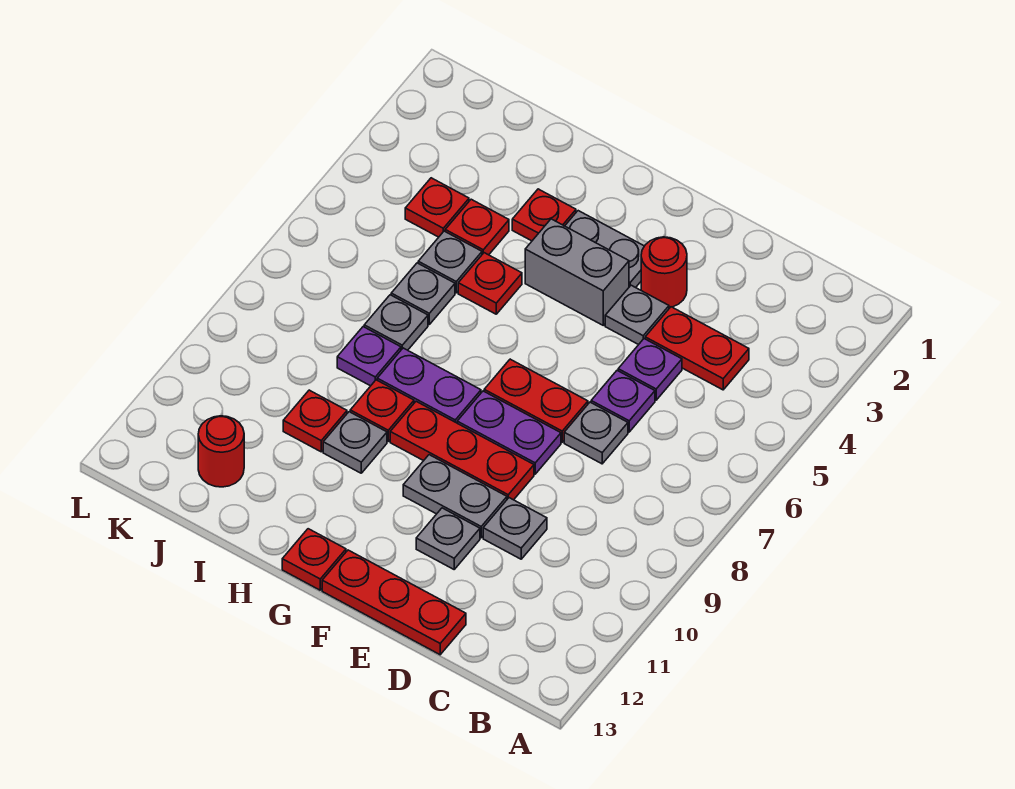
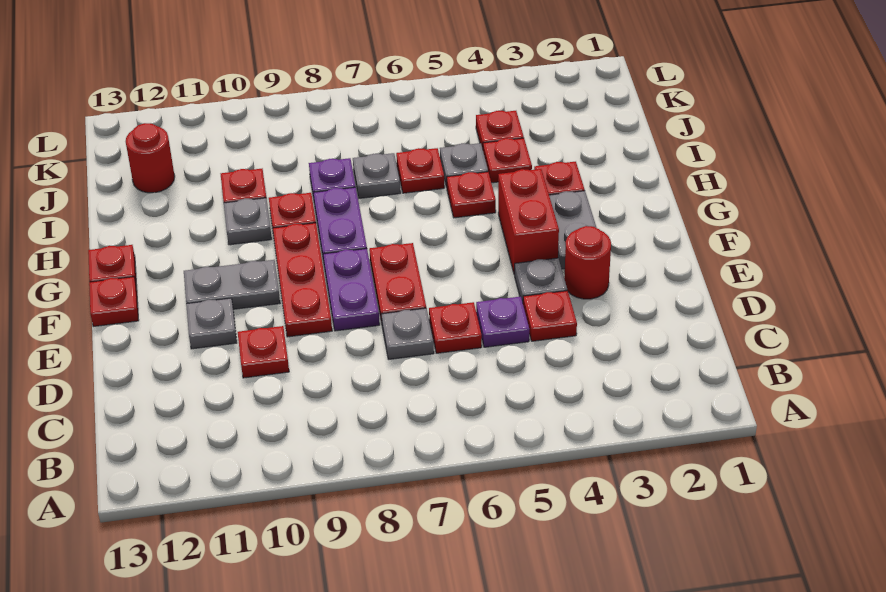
red plate C4:D4 level 1 -> red plate D4 level 1
purple plate D6 level 1 -> red plate D6 level 1
grey plate D10 level 1 -> red plate D10 level 1
red plate D13:F13 level 1 -> red plate F13 level 1
grey plate E10:F10 level 1 -> grey plate F10:F11 level 1
grey brick F4:G4 level 1 -> red brick F4:G4 level 1
grey plate I6 level 1 -> red plate I6 level 1

